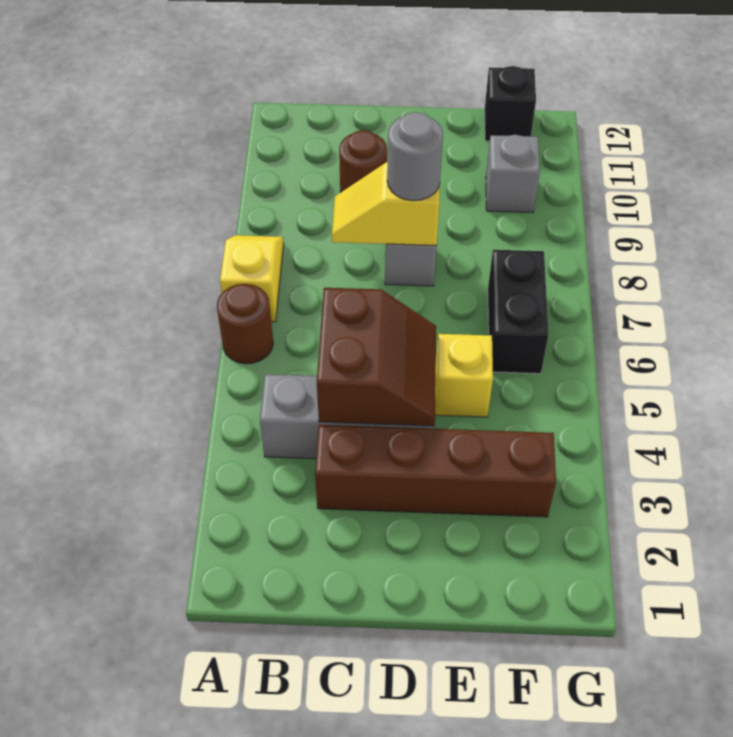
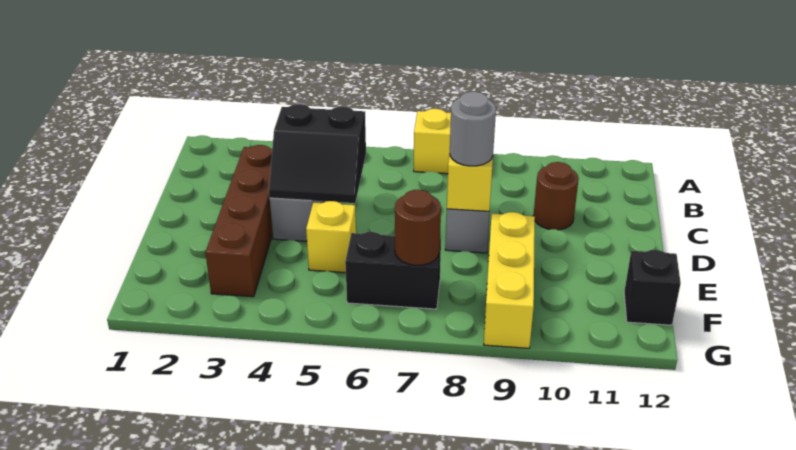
brown round brick A6 level 1 -> brown round brick F7 level 2
brown slope C4:D5 level 2 top C -> black slope C4:D5 level 2 top C
none -> yellow brick E9:G9 level 1
grey brick F10 level 1 -> none

